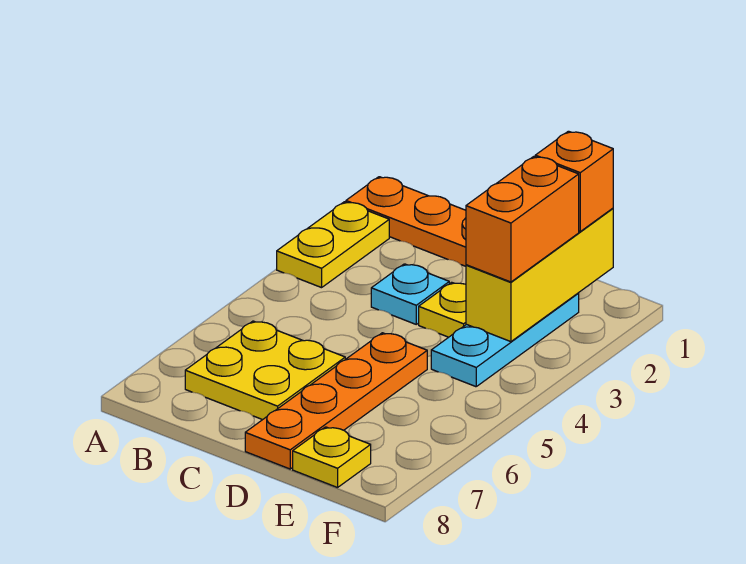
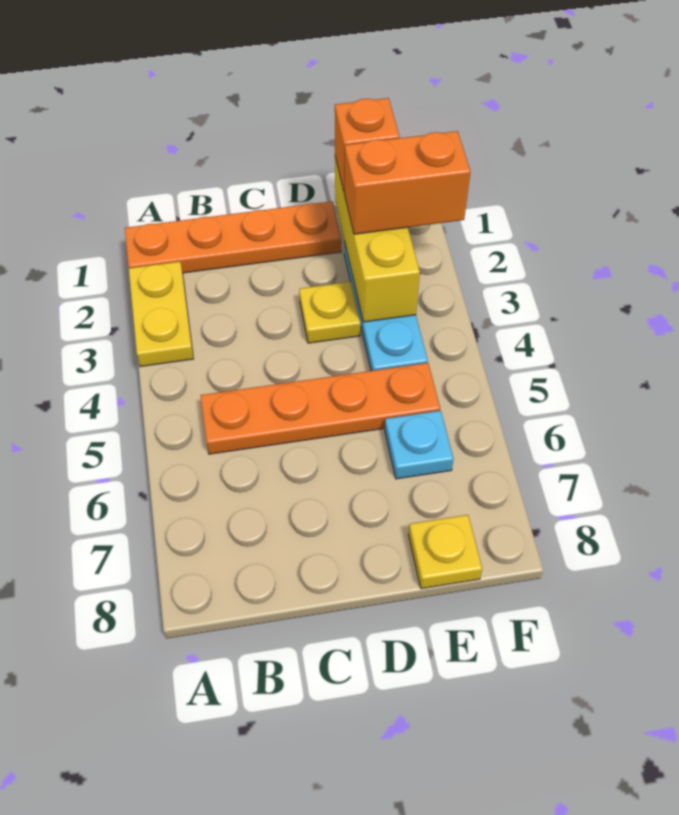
yellow plate B6:C7 level 1 -> none
cyan plate C3 level 1 -> cyan plate E6 level 1
orange plate D5:D8 level 1 -> orange plate B5:E5 level 1
orange brick E2:E3 level 3 -> orange brick E2:F2 level 3

